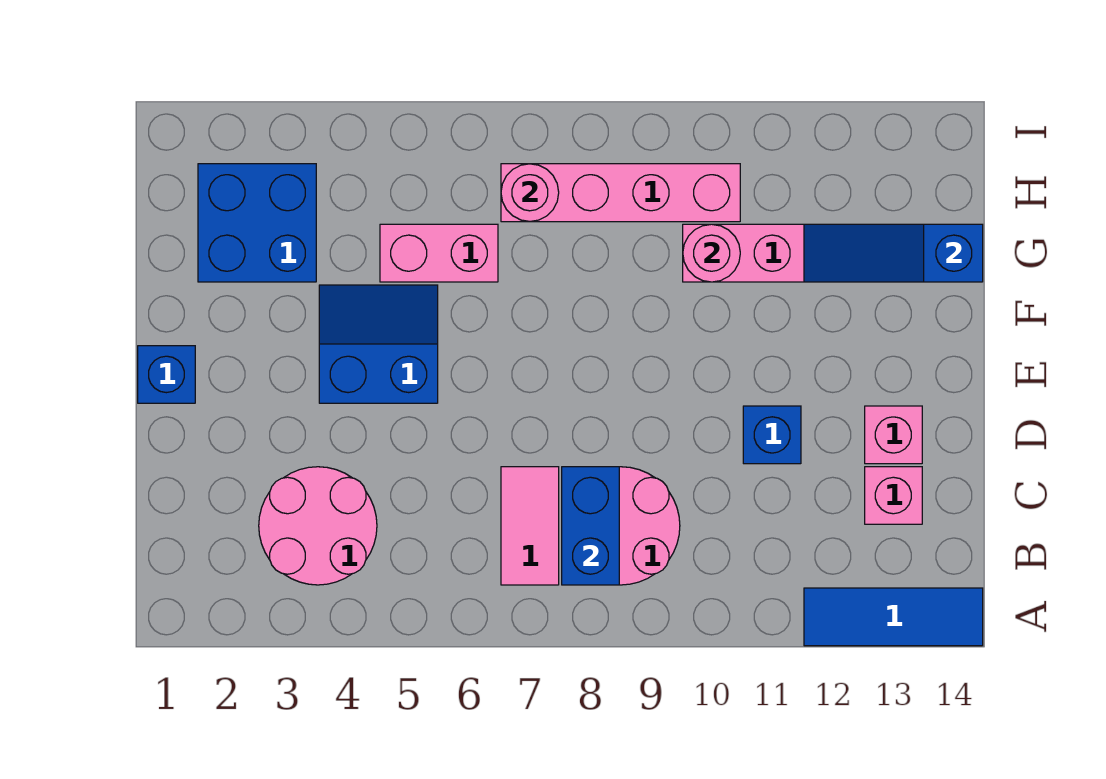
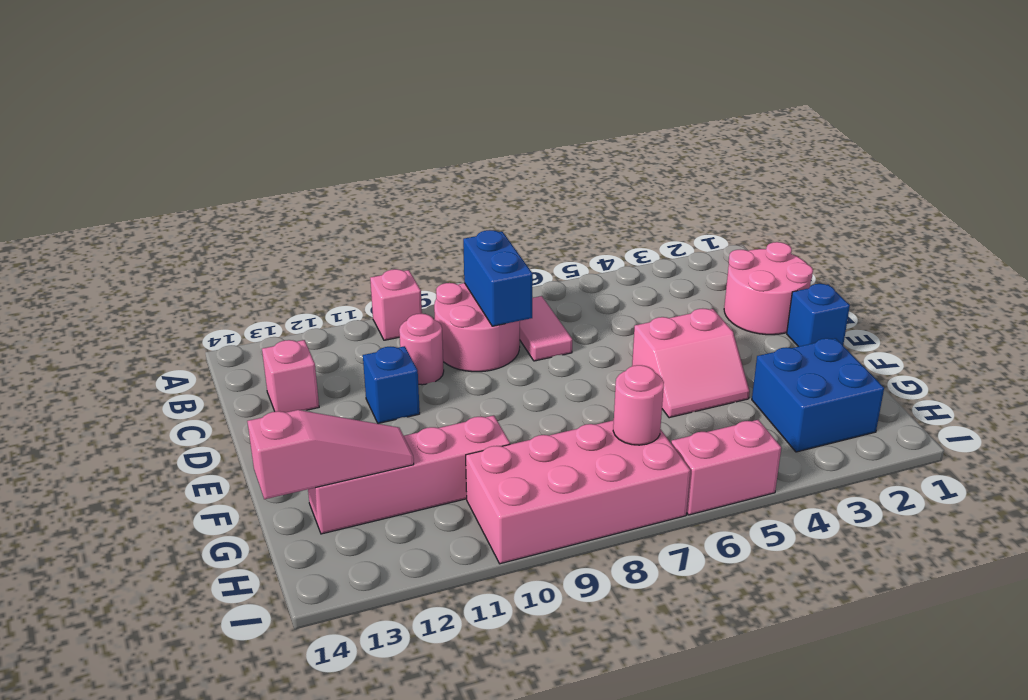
blue tile A12:A14 level 1 -> none
pink round brick B3:C4 level 1 -> pink round brick C1:D2 level 1
pink brick D13 level 1 -> pink brick A10 level 1
blue slope E4:F5 level 1 top E -> pink slope E4:F5 level 1 top E
pink brick G5:G6 level 1 -> pink brick I5:I6 level 1
pink round brick G10 level 2 -> pink round brick C10 level 1
blue slope G12:G14 level 2 top 14 -> pink slope G12:G14 level 2 top 14
pink brick H7:H10 level 1 -> pink brick H7:I10 level 1

